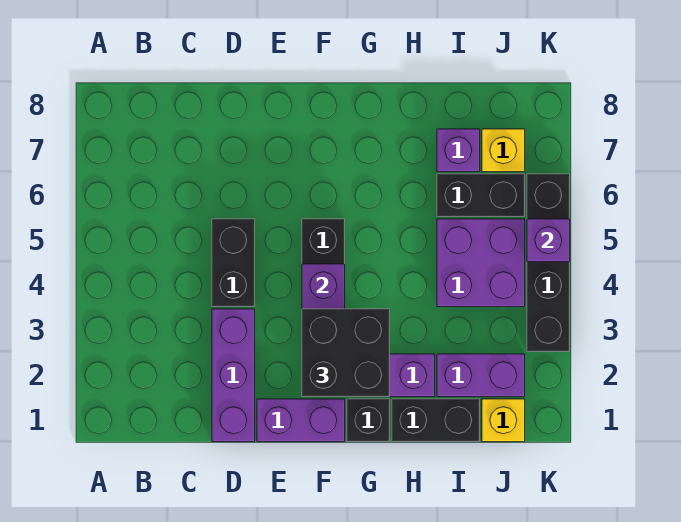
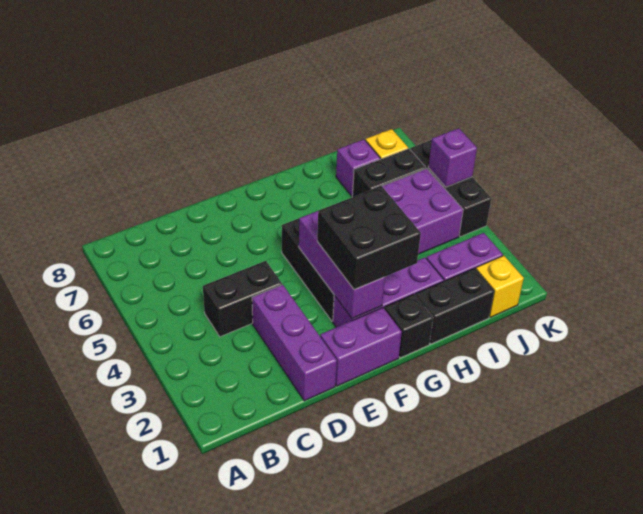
black brick D4:D5 level 1 -> black brick C4:D4 level 1
black brick K3:K6 level 1 -> black brick K4:K6 level 1

